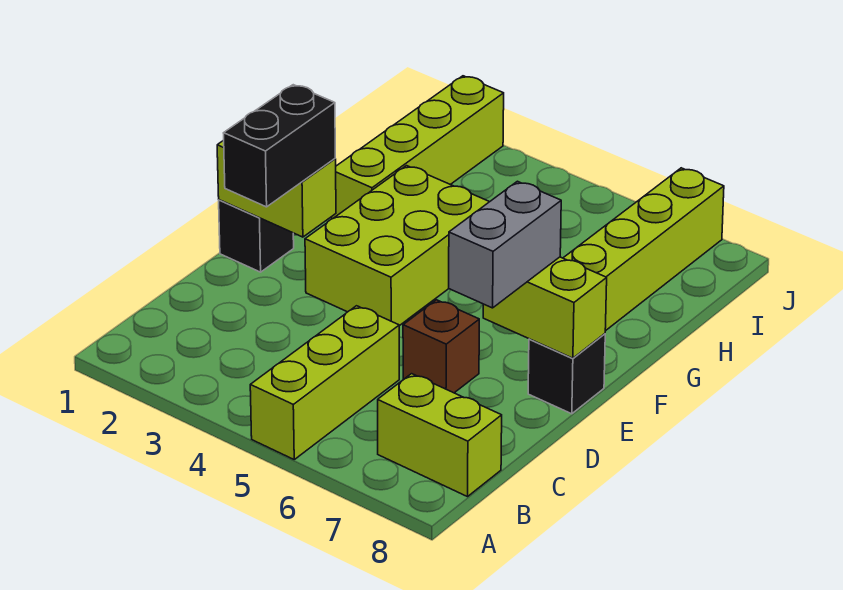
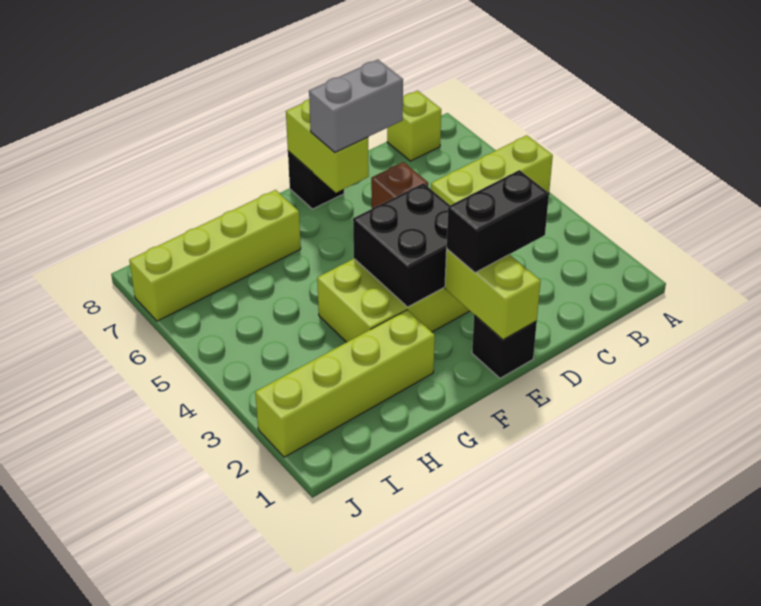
lime brick B7:B8 level 1 -> lime brick B8 level 1
none -> black brick E3:F4 level 2

